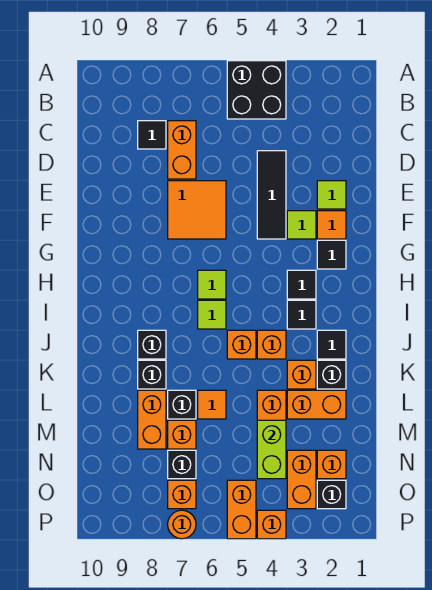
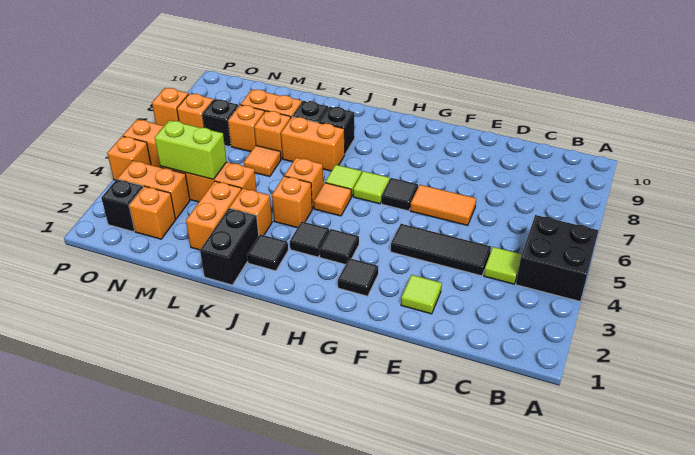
orange brick C7:D7 level 1 -> orange brick J7:K7 level 1
black tile C8 level 1 -> black tile G6 level 1
orange tile E6:F7 level 1 -> orange tile E6:F6 level 1
orange tile F2 level 1 -> orange tile I5 level 1
lime tile F3 level 1 -> lime tile C4 level 1
black brick K2 level 1 -> black brick K1:K2 level 1
black brick L7 level 1 -> orange brick L7 level 1
orange round brick P7 level 1 -> orange brick P7 level 1

